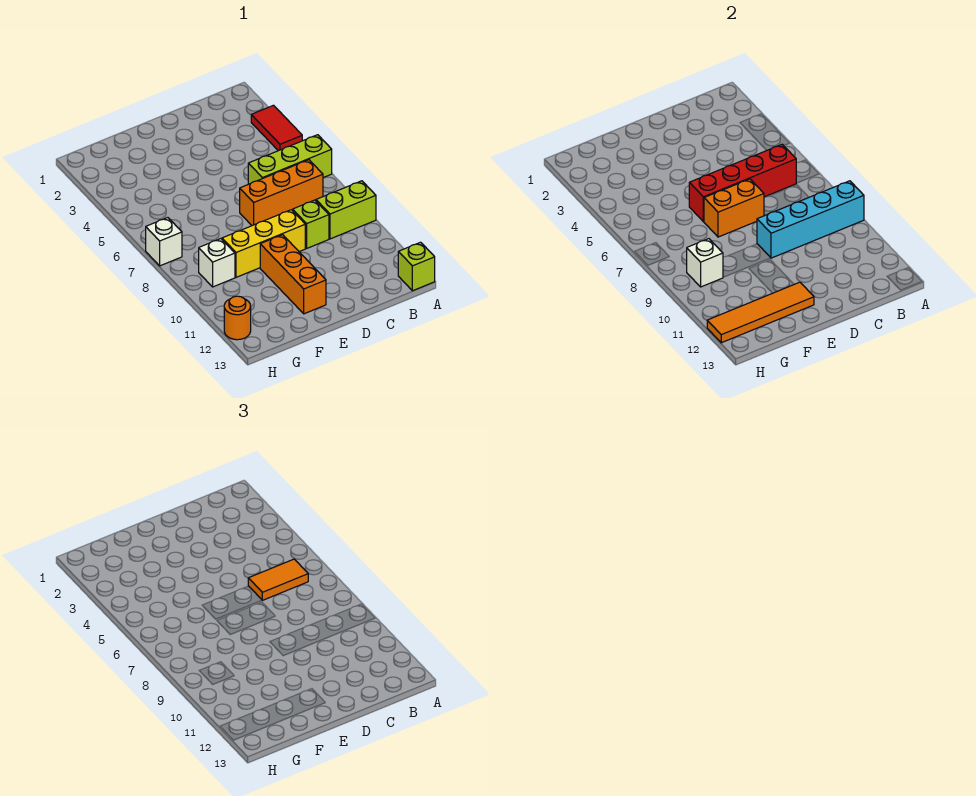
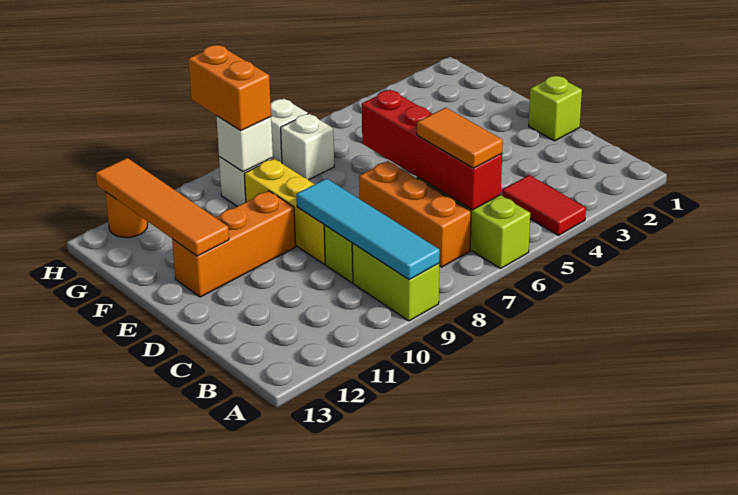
red tile A3:A4 level 1 -> red tile A4:B4 level 1
cyan brick A9:D9 level 2 -> cyan tile A9:D9 level 2
lime brick A13 level 1 -> lime brick D1 level 1
orange brick D7:E7 level 2 -> orange brick G9:H9 level 3
none -> white brick G7 level 1

